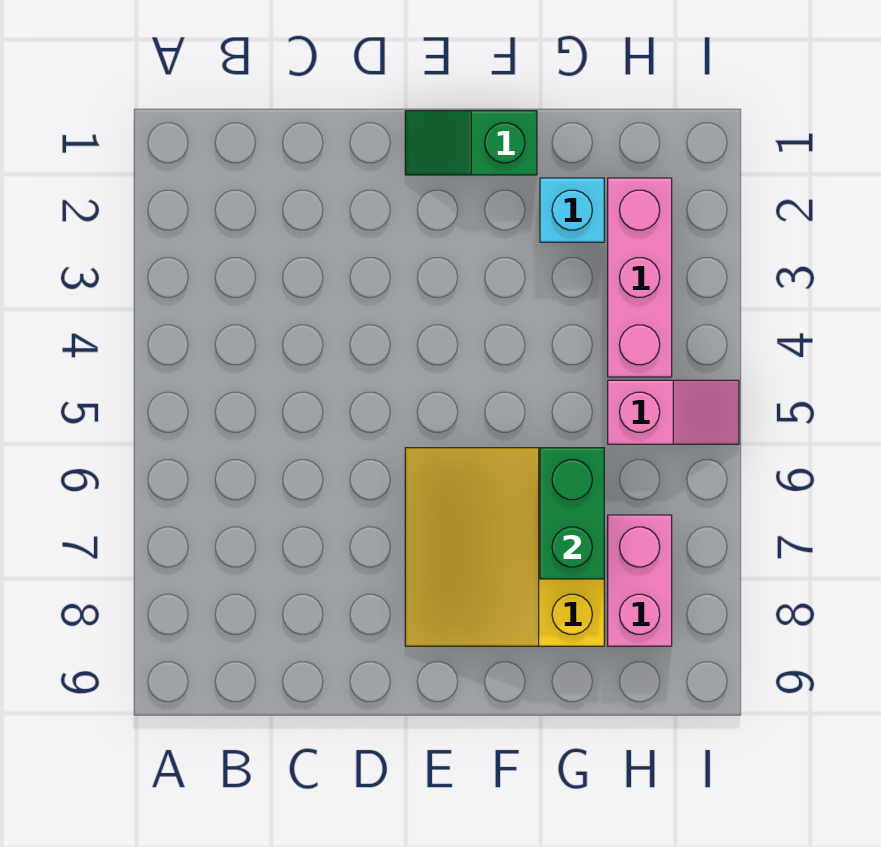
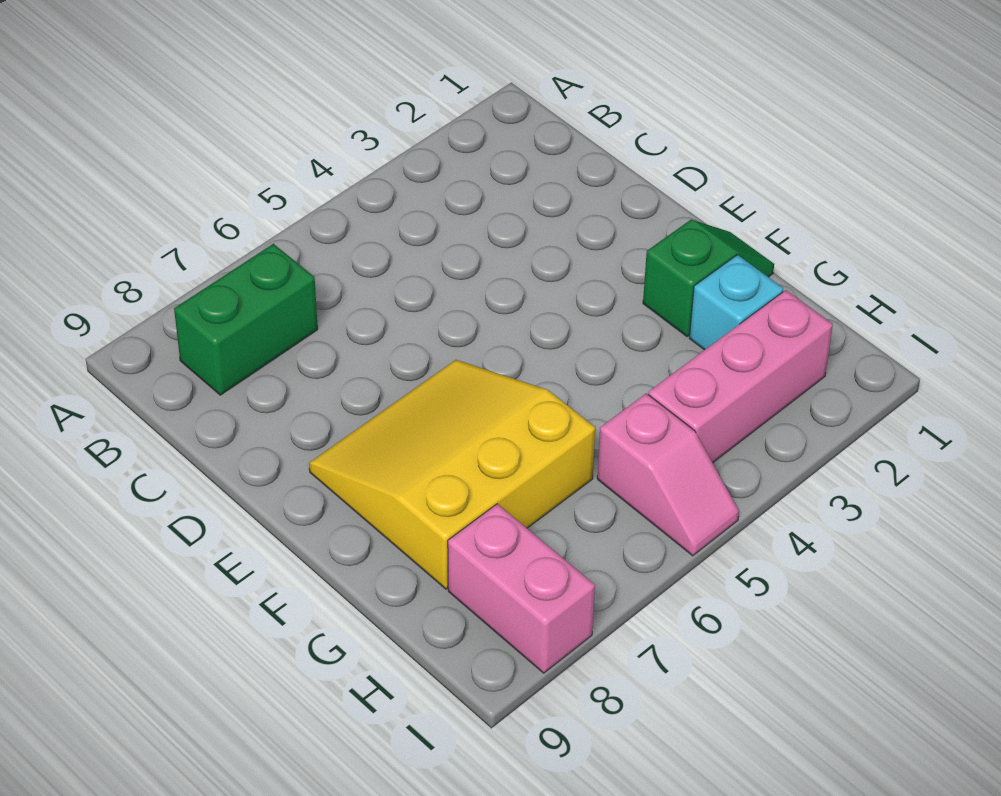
green slope E1:F1 level 1 top F -> green slope F1:F2 level 1 top 2
green brick G6:G7 level 2 -> green brick B7:B8 level 1
pink brick H7:H8 level 1 -> pink brick H8:I8 level 1

